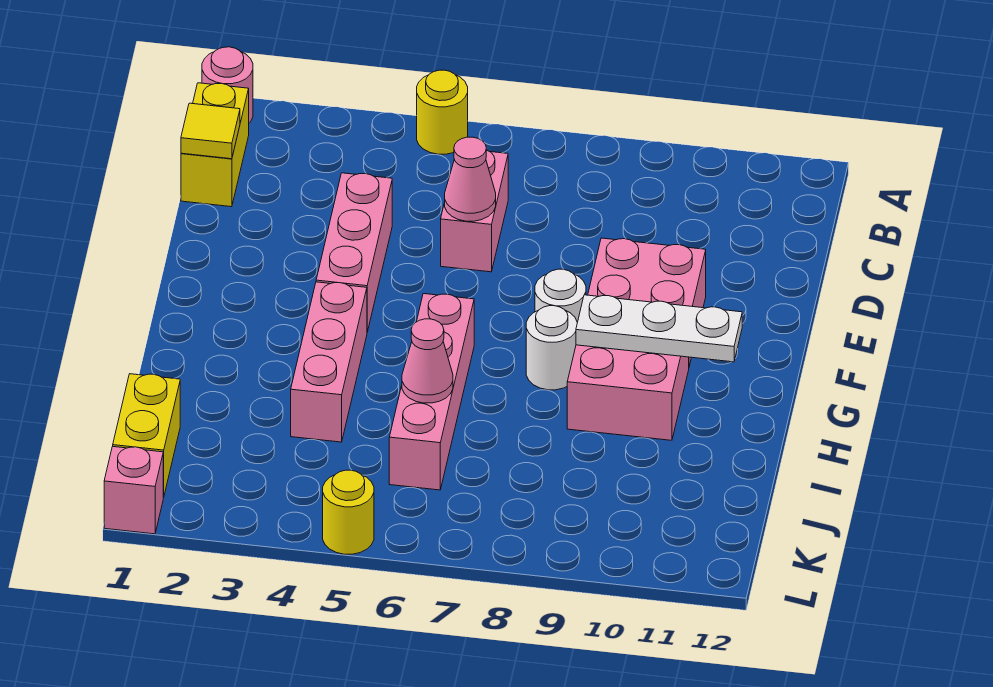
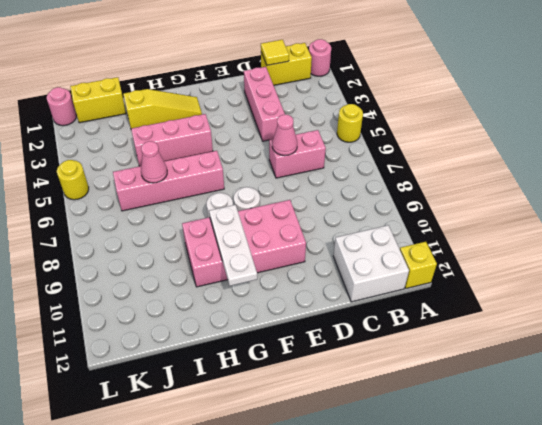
none -> yellow brick A12 level 1
none -> white brick B11:C12 level 1
pink brick D4:F4 level 1 -> pink brick D2:D4 level 1
none -> yellow slope G2:I2 level 1 top I
pink brick L1 level 1 -> pink round brick L1 level 1

